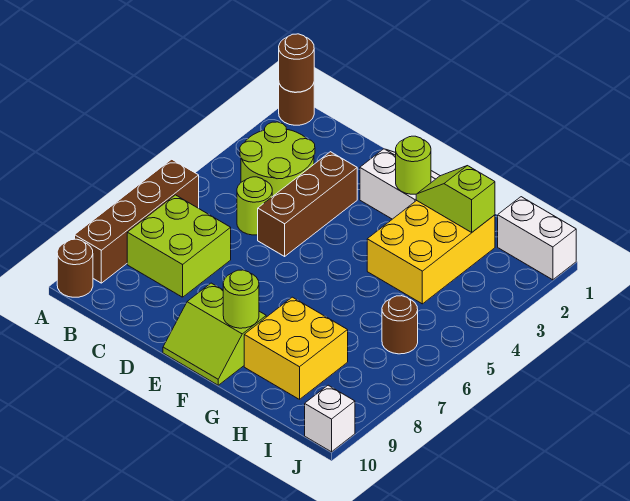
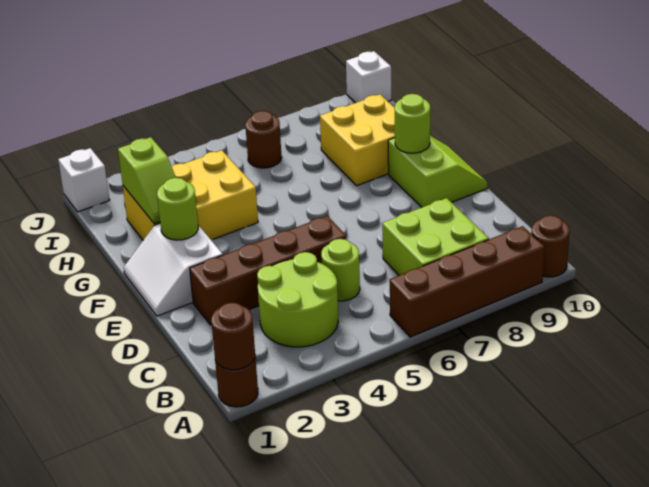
brown brick D3:D5 level 1 -> brown brick D2:D5 level 1
white brick I1:J1 level 1 -> white brick J1 level 1

